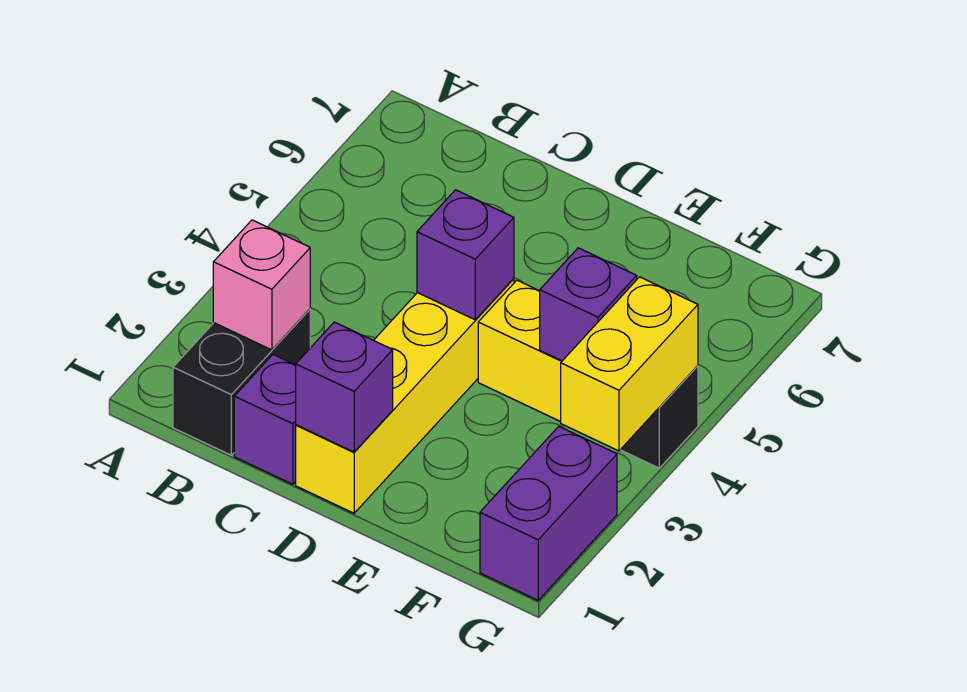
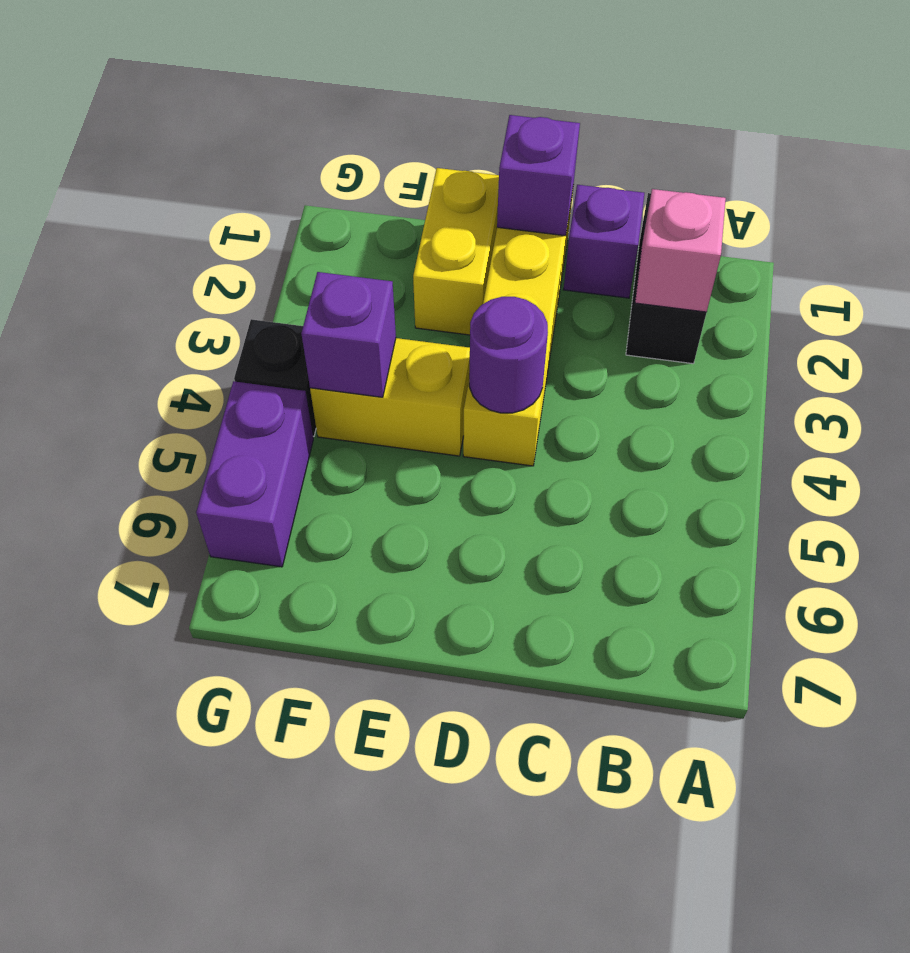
purple brick D4 level 2 -> purple round brick D4 level 2
purple brick G1:G2 level 1 -> purple brick G5:G6 level 1
yellow brick G3:G4 level 2 -> yellow brick E1:E2 level 1

